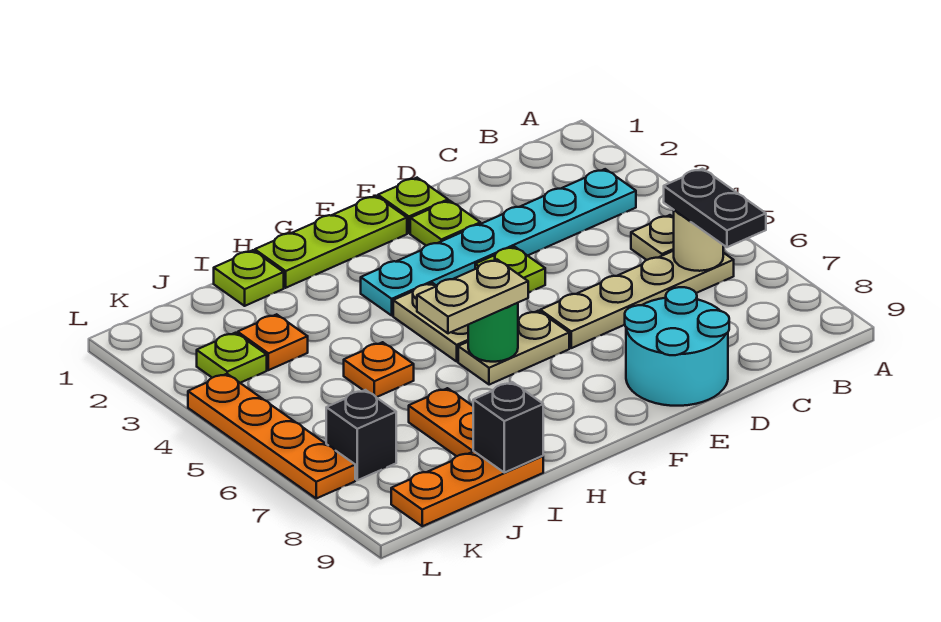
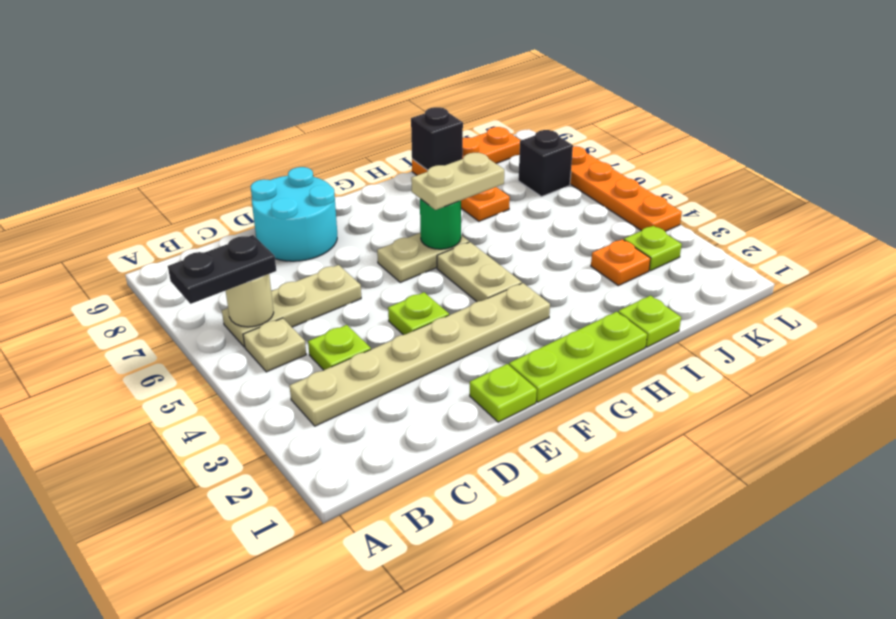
cyan plate B3:G3 level 1 -> tan plate B3:G3 level 1
tan plate B6:E6 level 1 -> tan plate B6:D6 level 1
black plate B6:B7 level 3 -> black plate A6:B6 level 3
lime plate E2 level 1 -> lime plate C4 level 1
orange plate I5 level 1 -> none

